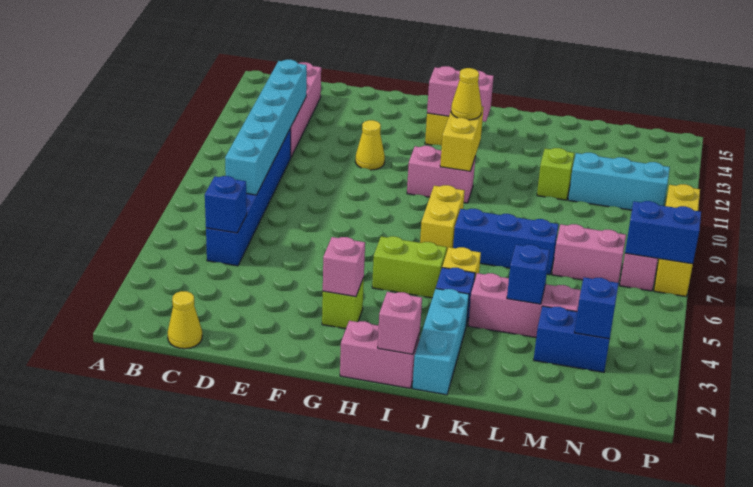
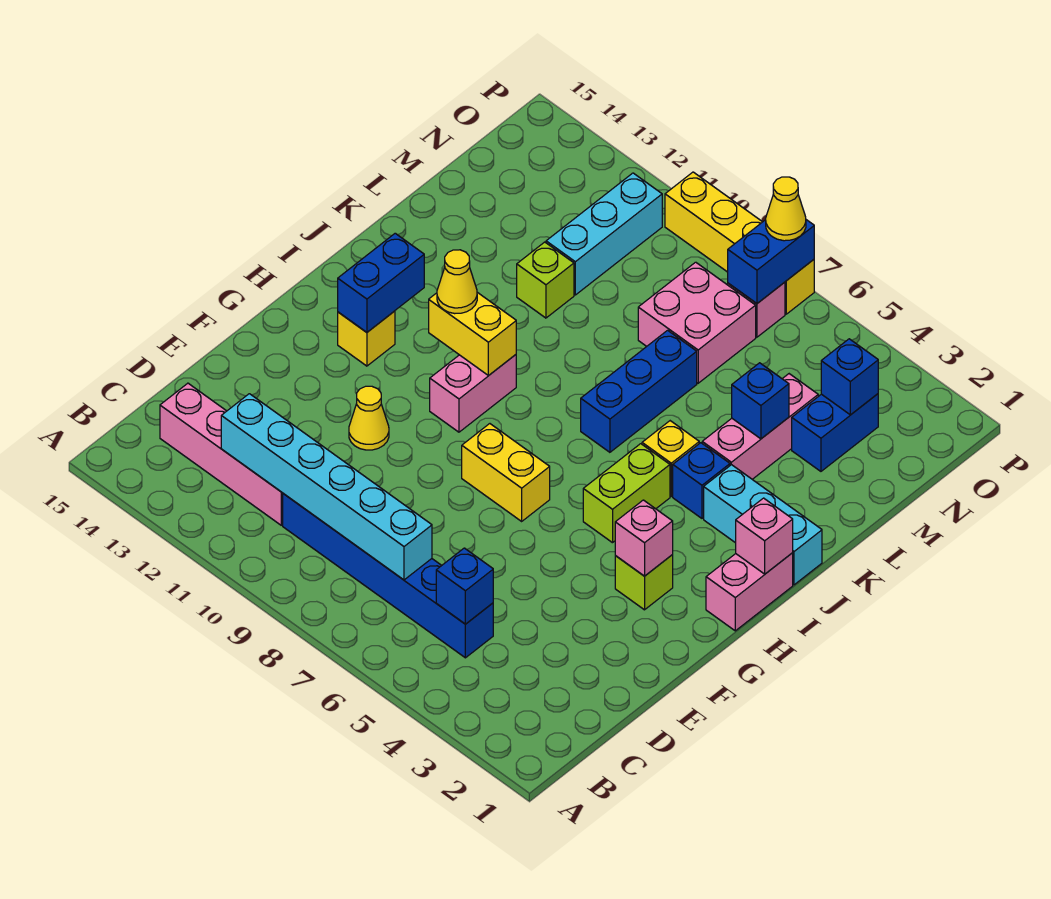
yellow cone C1 level 1 -> yellow cone P7 level 3
pink brick H13:I13 level 2 -> blue brick H13:I13 level 2
yellow brick I7:I8 level 1 -> yellow brick G7:G8 level 1
pink brick M7:N7 level 1 -> pink brick M7:N8 level 1

